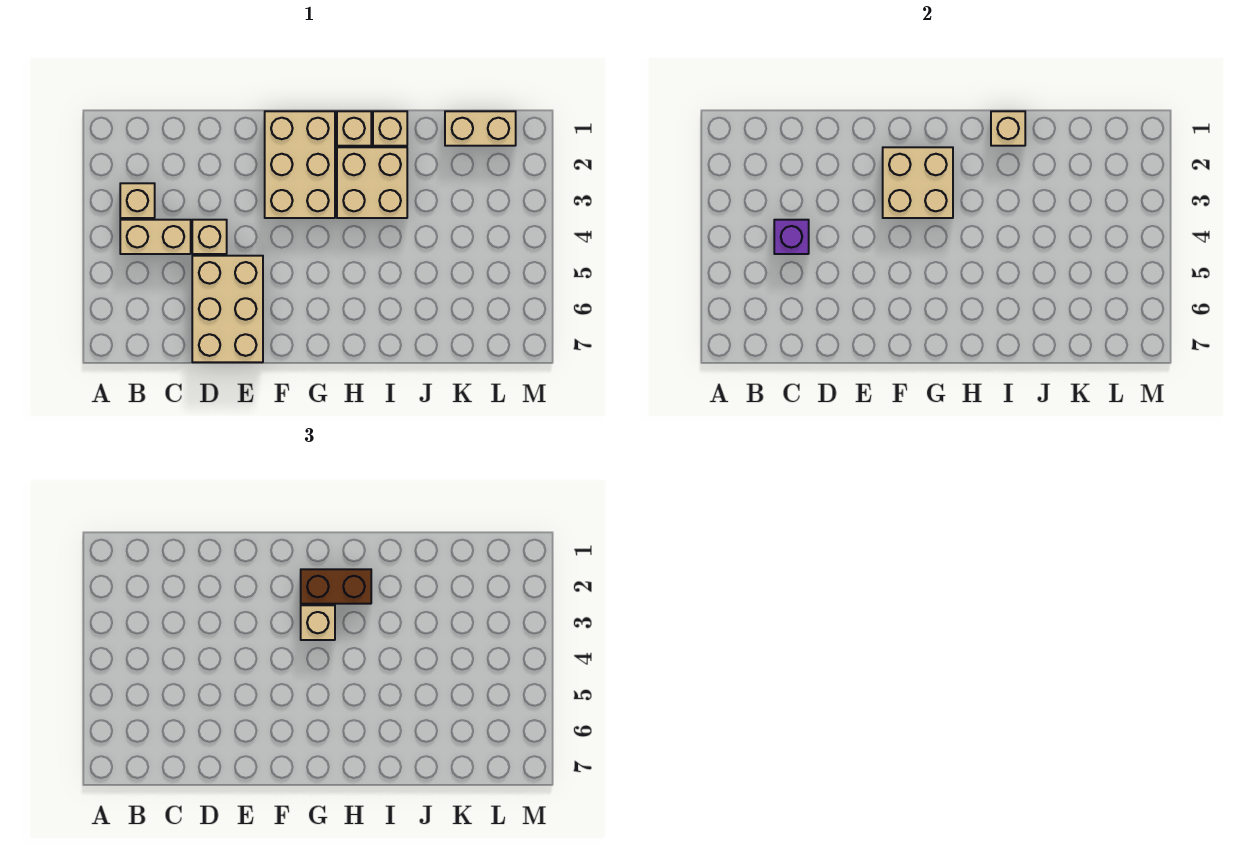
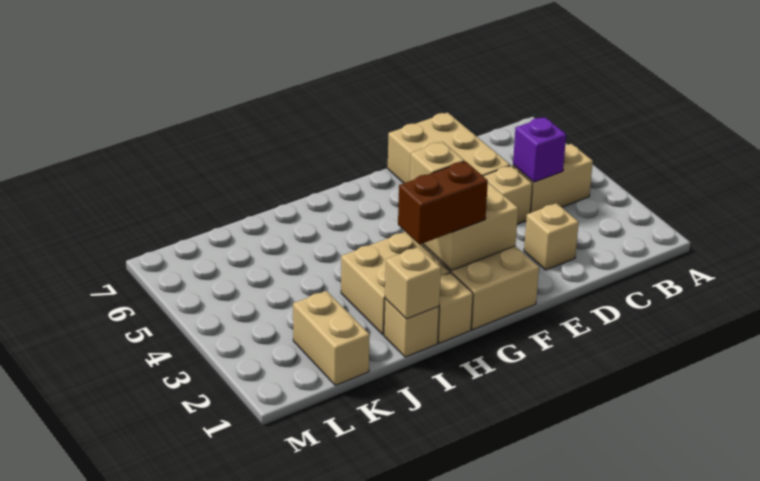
tan brick B3 level 1 -> tan brick D2 level 1
tan brick K1:L1 level 1 -> tan brick K1:K2 level 1

